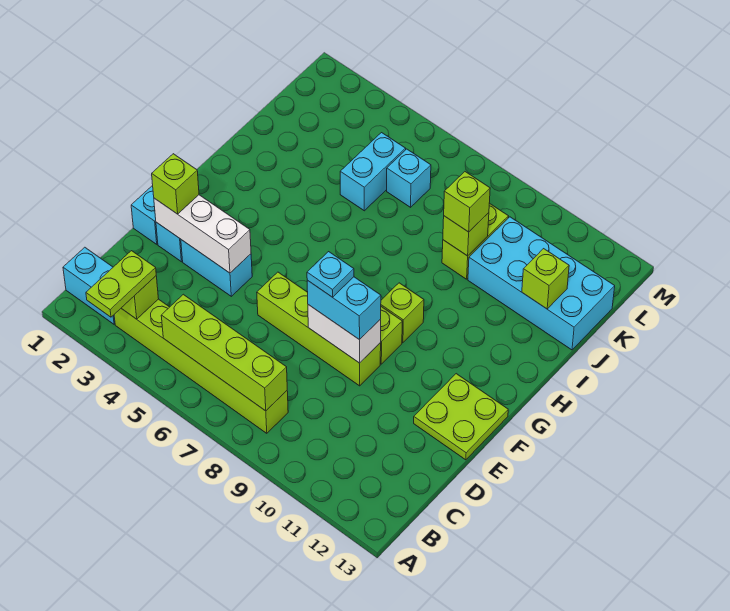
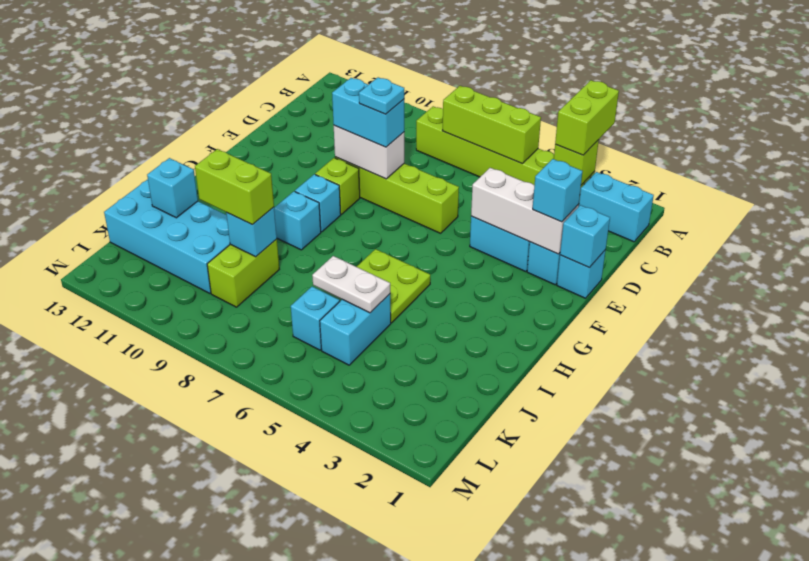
lime plate A3:B3 level 3 -> lime brick A3:B3 level 3
lime brick B5:B8 level 2 -> lime brick B5:B7 level 2
none -> cyan brick E1 level 2
lime brick E2 level 3 -> cyan brick E2 level 3
lime plate E12:F13 level 1 -> lime plate H5:I6 level 1
lime brick G9 level 1 -> cyan brick G9 level 1
none -> cyan brick H9 level 1
none -> white plate J5:J6 level 2
lime brick J9 level 2 -> cyan brick J9 level 2
lime brick J9 level 3 -> lime brick J9:J10 level 3
lime brick J12 level 2 -> cyan brick J12 level 2

